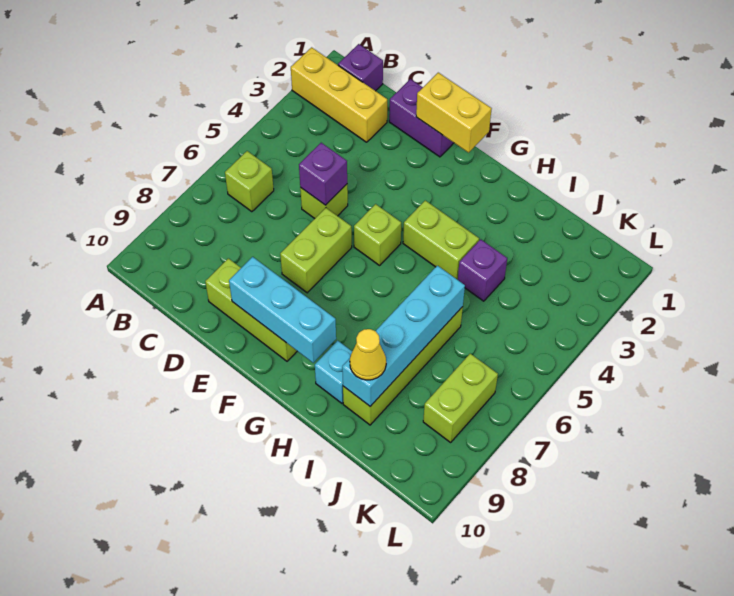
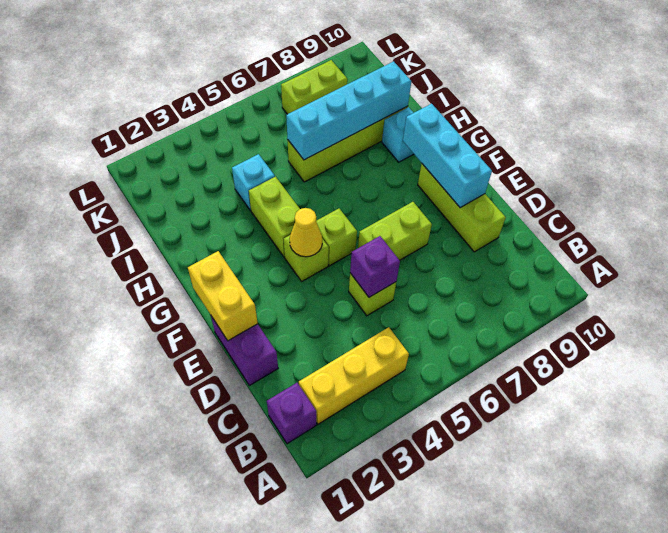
yellow brick A2:C2 level 1 -> yellow brick B2:B4 level 1
lime brick B6 level 1 -> lime brick F4 level 1
purple brick I4 level 1 -> cyan brick I4 level 1
yellow cone I9 level 3 -> yellow cone F4 level 2

